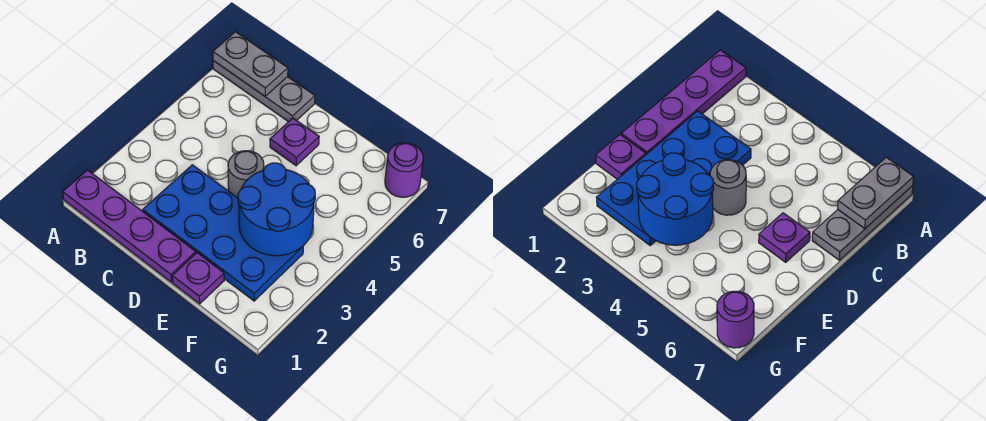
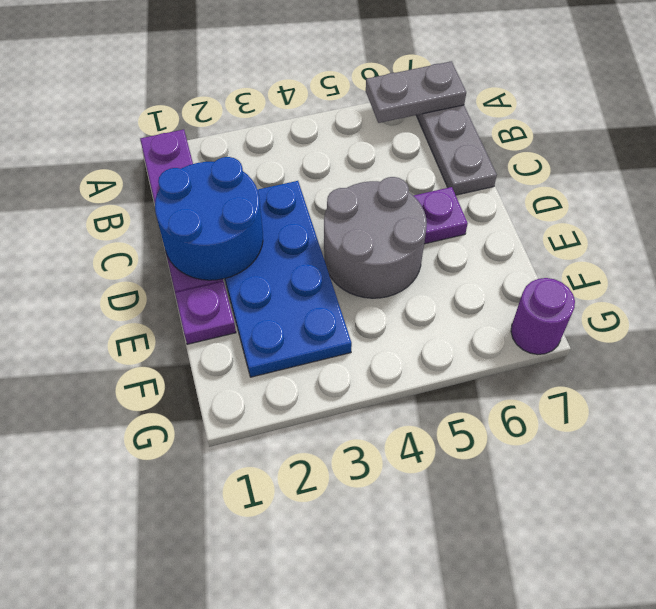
grey plate A7:B7 level 2 -> grey plate A6:A7 level 2
grey round brick D4 level 1 -> grey round brick D4:E5 level 1
blue round brick E3:F4 level 2 -> blue round brick C1:D2 level 2

